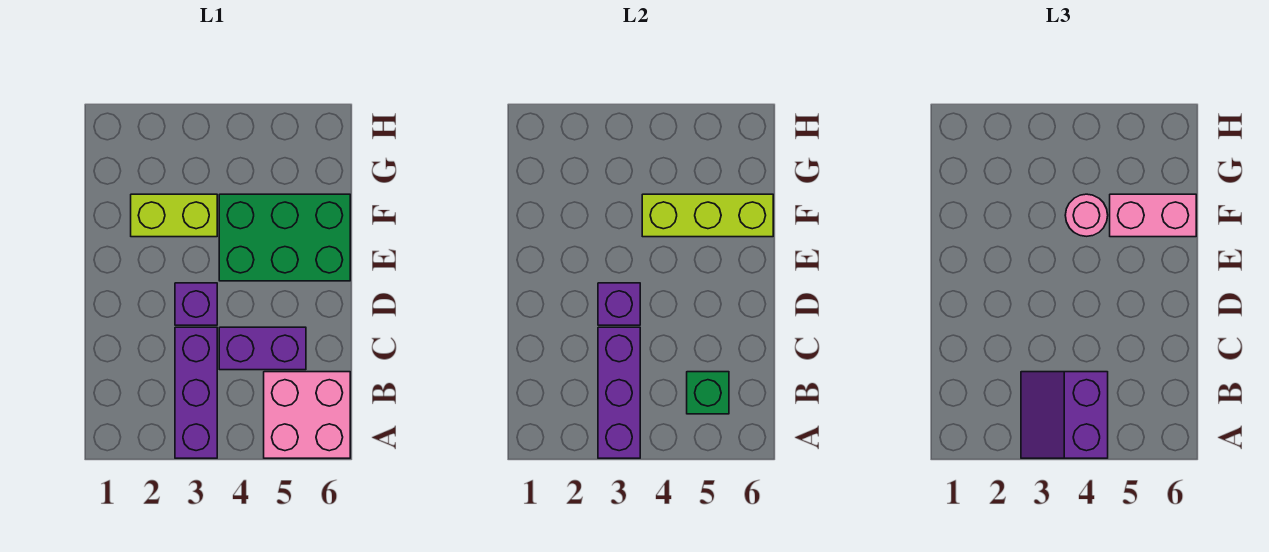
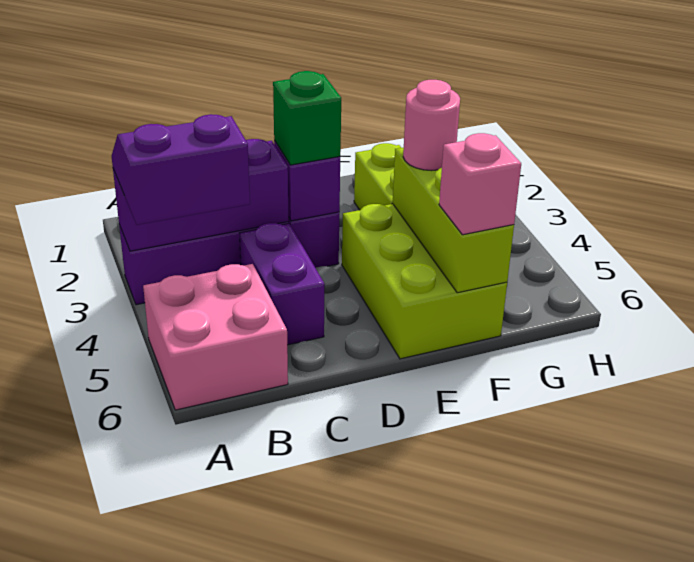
green brick B5 level 2 -> green brick D3 level 3
green brick E4:F6 level 1 -> lime brick E4:F6 level 1
pink brick F5:F6 level 3 -> pink brick F6 level 3

